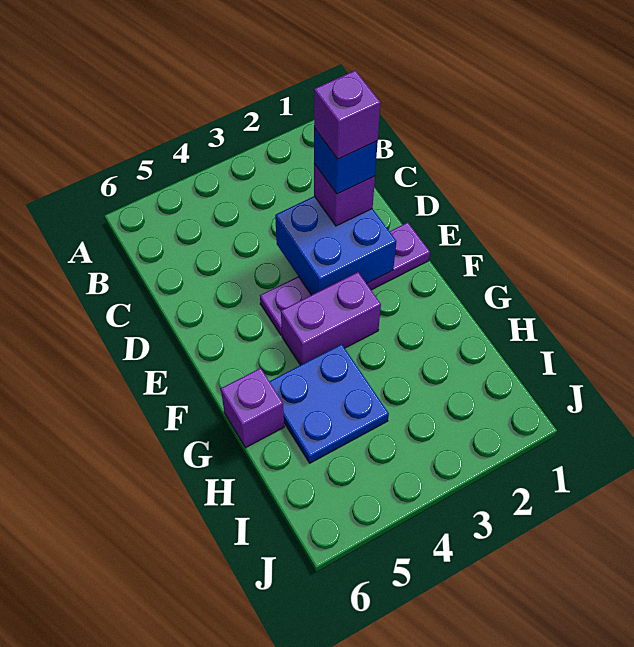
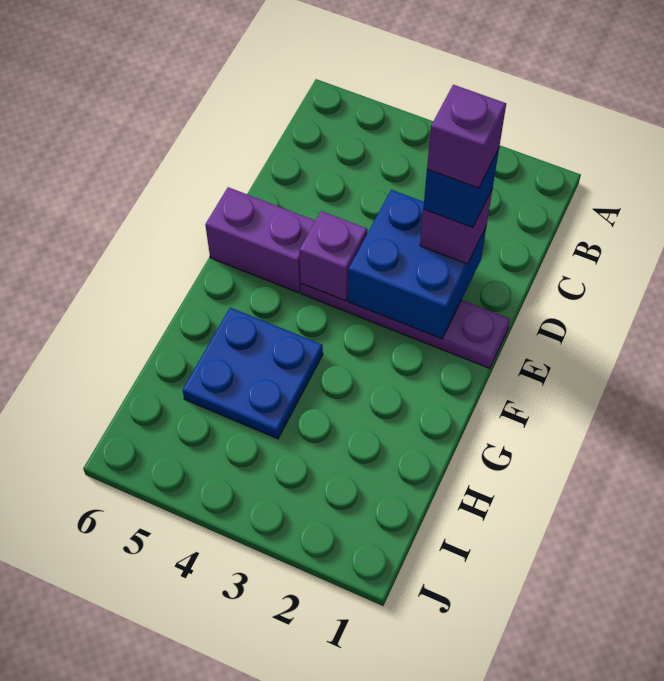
purple brick F3:F4 level 1 -> purple brick E5:E6 level 1
purple brick G6 level 1 -> purple brick E4 level 2

